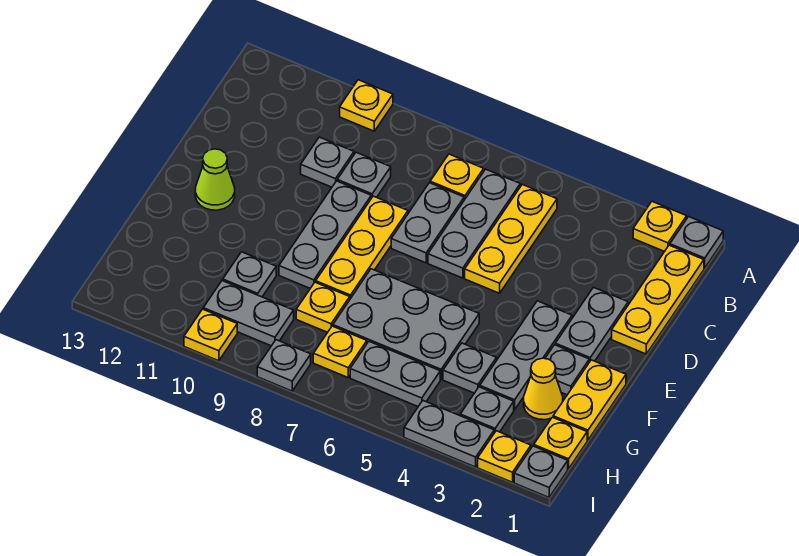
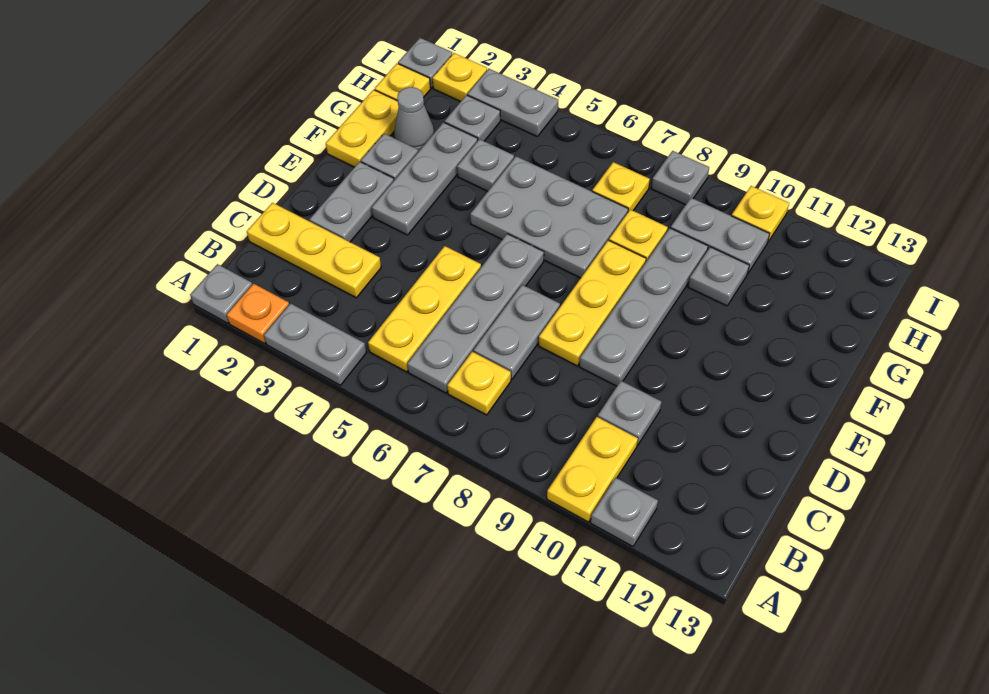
yellow plate A2 level 1 -> orange plate A2 level 1
yellow plate A10 level 1 -> yellow plate A10:B10 level 1
yellow plate B1:D1 level 1 -> yellow plate C1:C3 level 1
grey plate B6:D6 level 1 -> grey plate B6:E6 level 1
grey plate C9 level 1 -> grey plate A11 level 1
grey plate D9:F9 level 1 -> grey plate D9:G9 level 1
lime cone E12 level 1 -> none
yellow cone G2 level 1 -> grey cone G2 level 1
grey plate H5:H6 level 1 -> grey plate A3:A4 level 1

